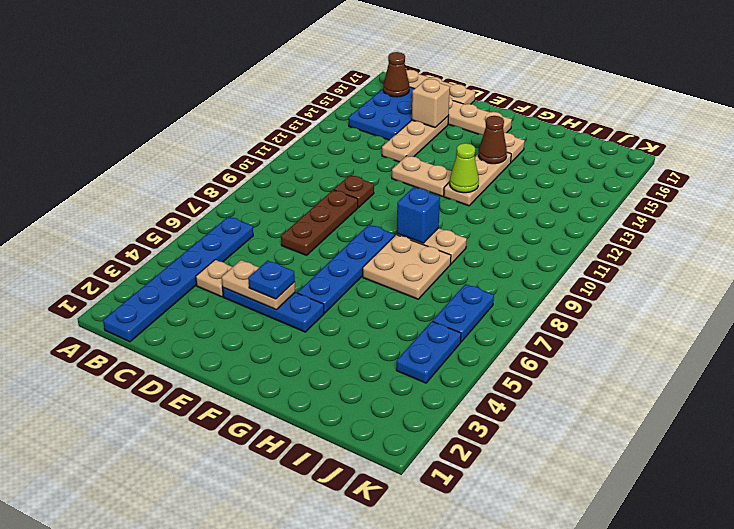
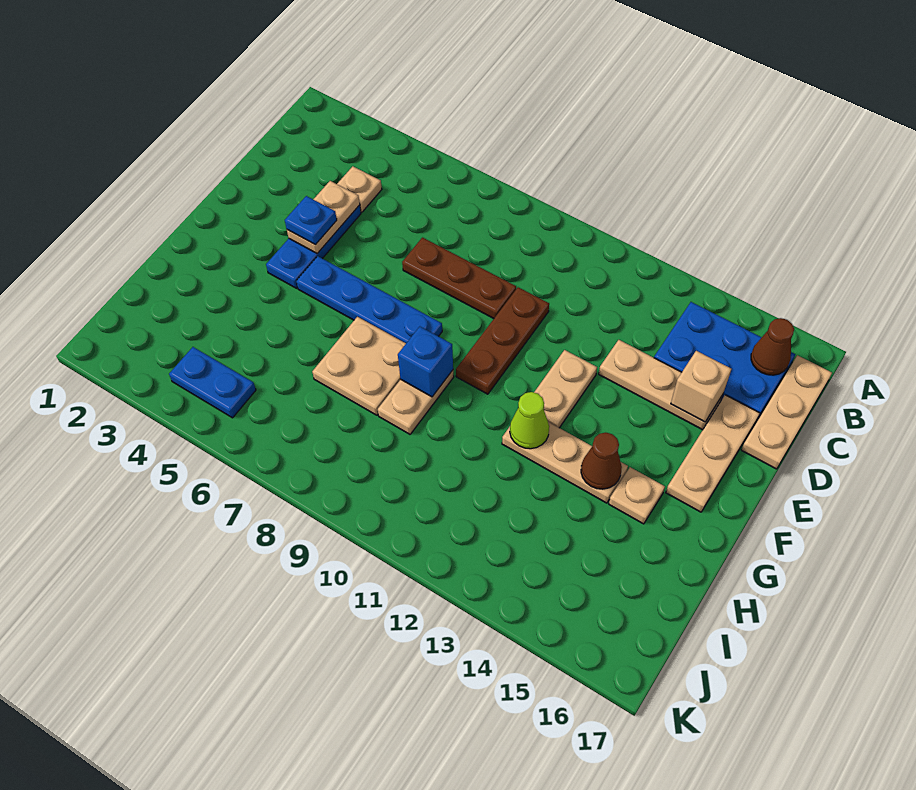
blue plate B1:B6 level 1 -> none
brown plate D10 level 1 -> brown plate D10:F10 level 1
blue plate J6:J7 level 1 -> none

